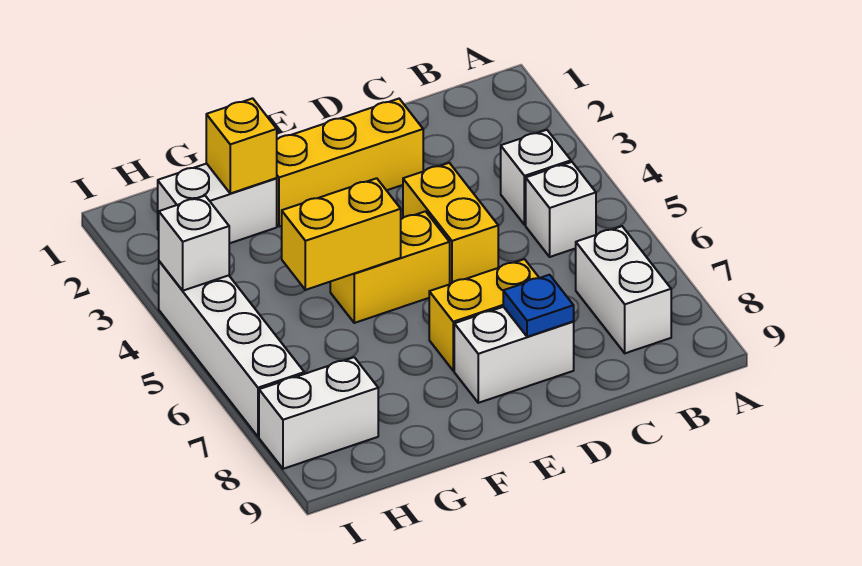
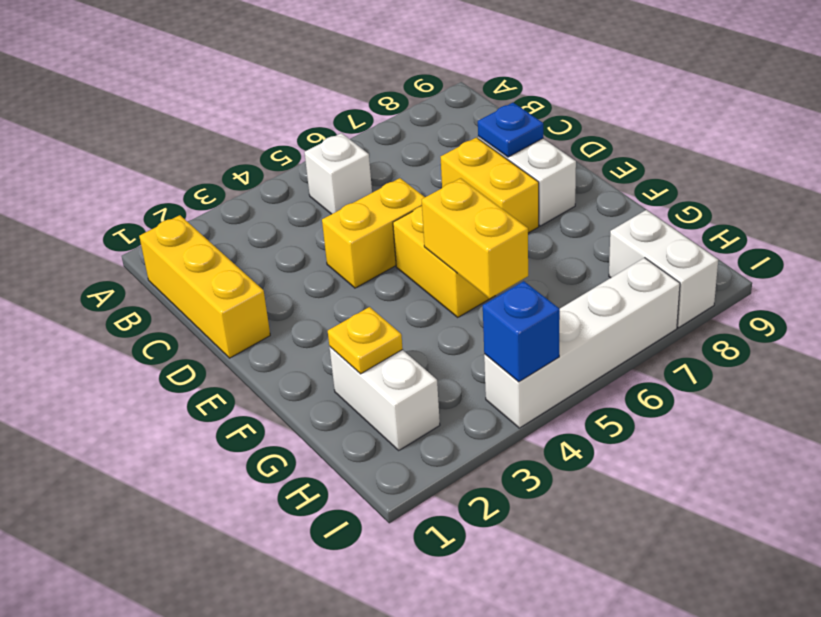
white brick B4 level 1 -> none
white brick B7:B8 level 1 -> none
yellow brick D2:F2 level 1 -> yellow brick B1:D1 level 1
yellow brick G2 level 2 -> yellow plate G2 level 2
white brick I4 level 2 -> blue brick I4 level 2

